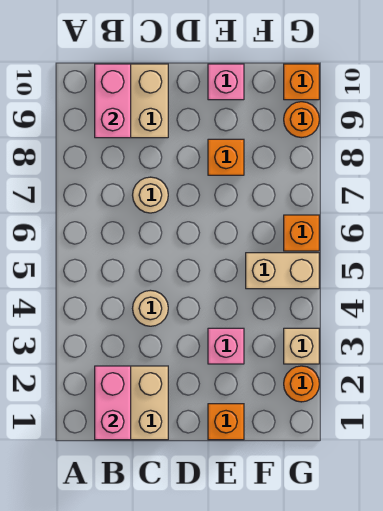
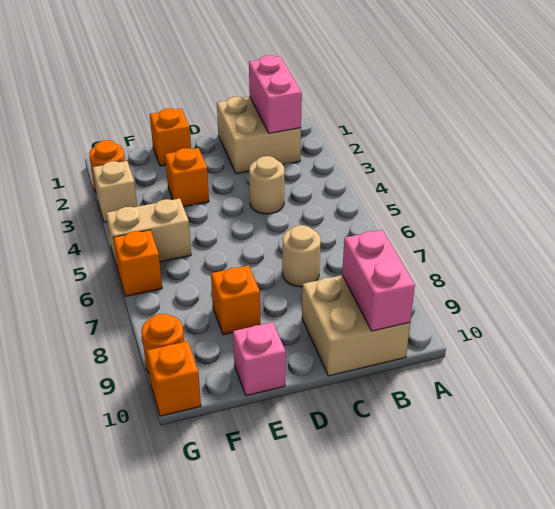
pink brick E3 level 1 -> orange brick E3 level 1

